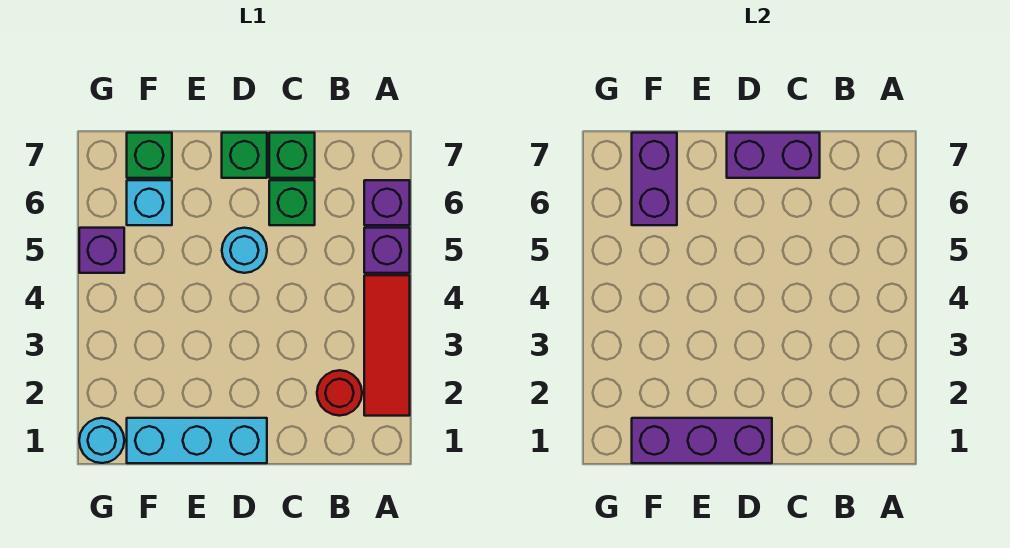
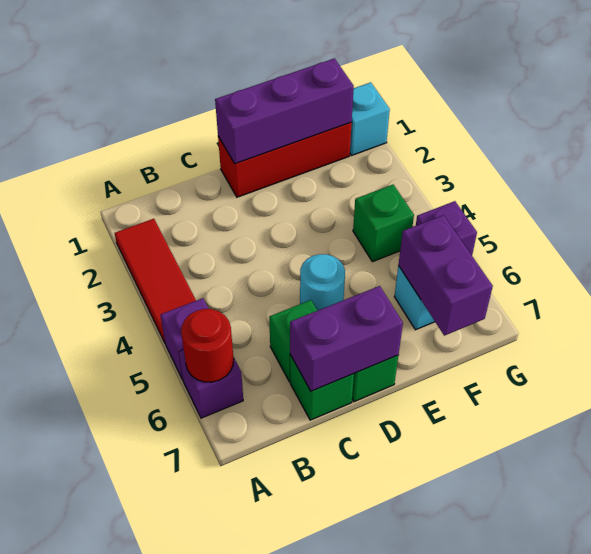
red round brick B2 level 1 -> red round brick A6 level 2
cyan brick D1:F1 level 1 -> red brick D1:F1 level 1
green brick F7 level 1 -> green brick F4 level 1
cyan round brick G1 level 1 -> cyan brick G1 level 1

